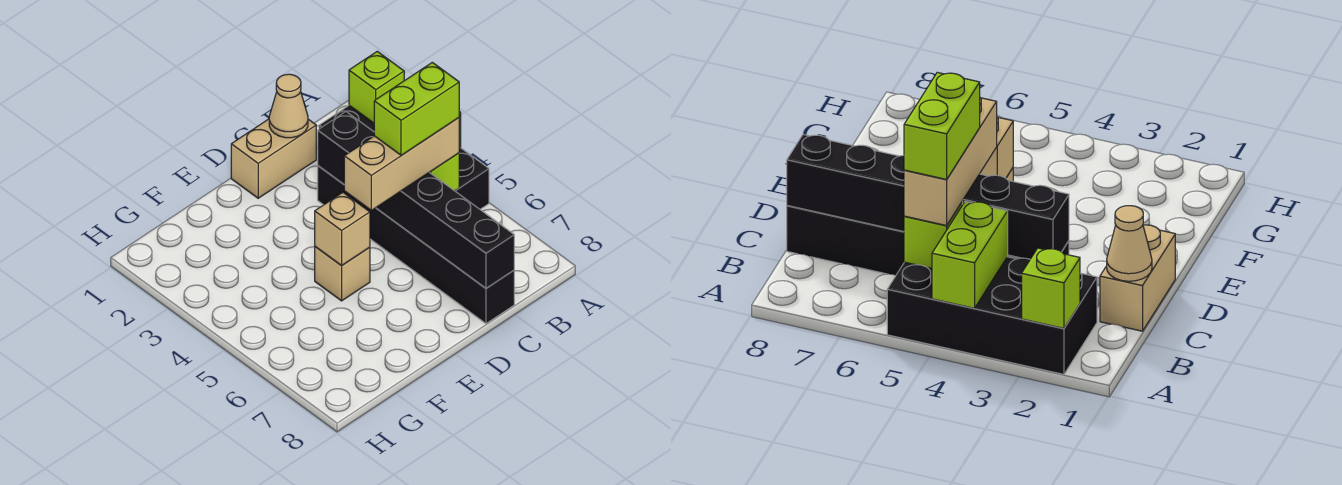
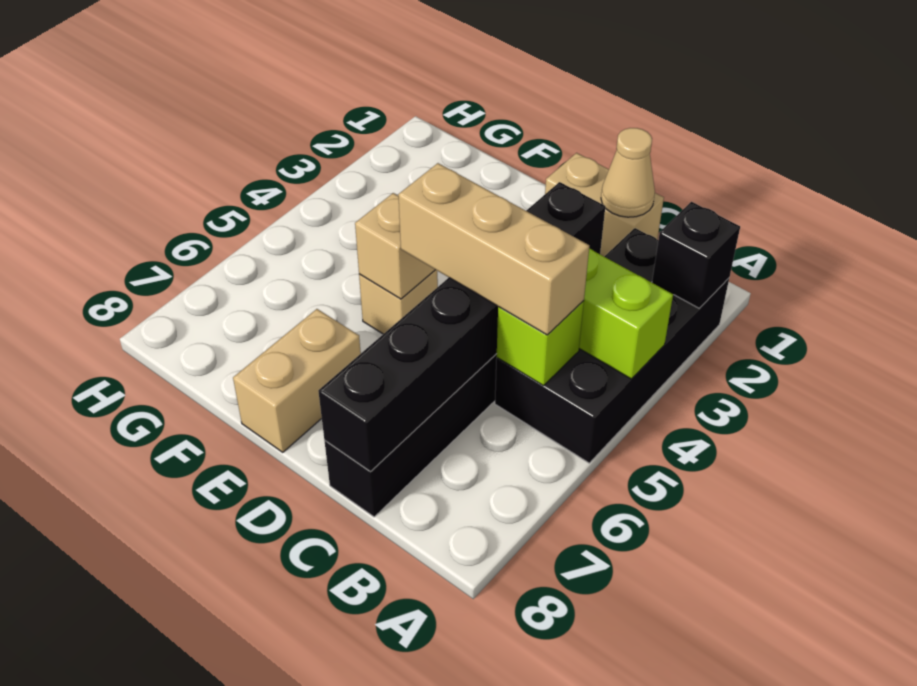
lime brick A2 level 2 -> black brick A2 level 2
lime brick B5:C5 level 4 -> none
none -> tan brick E7:E8 level 1

